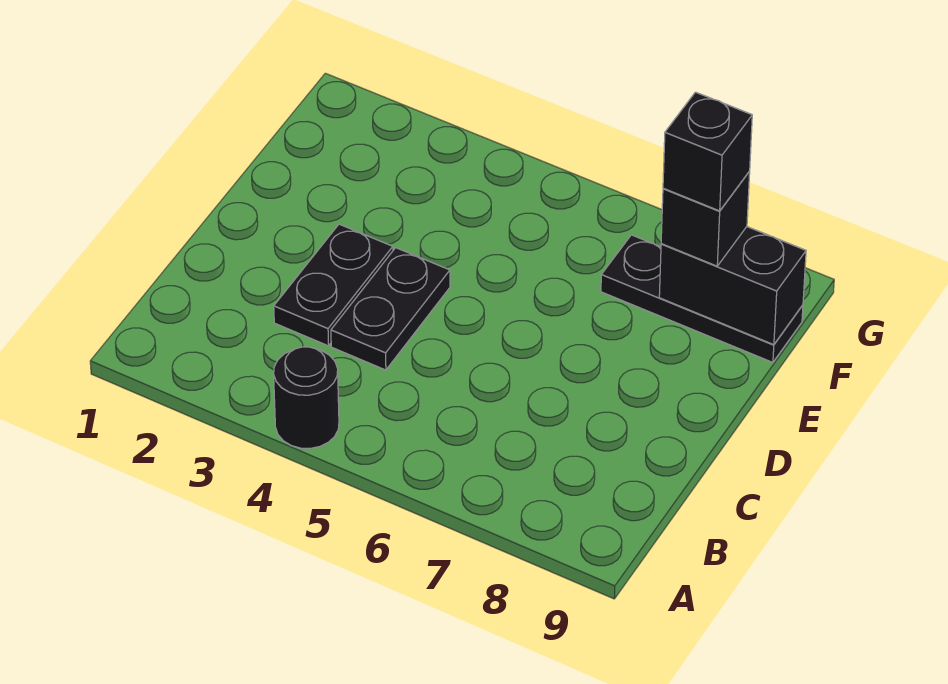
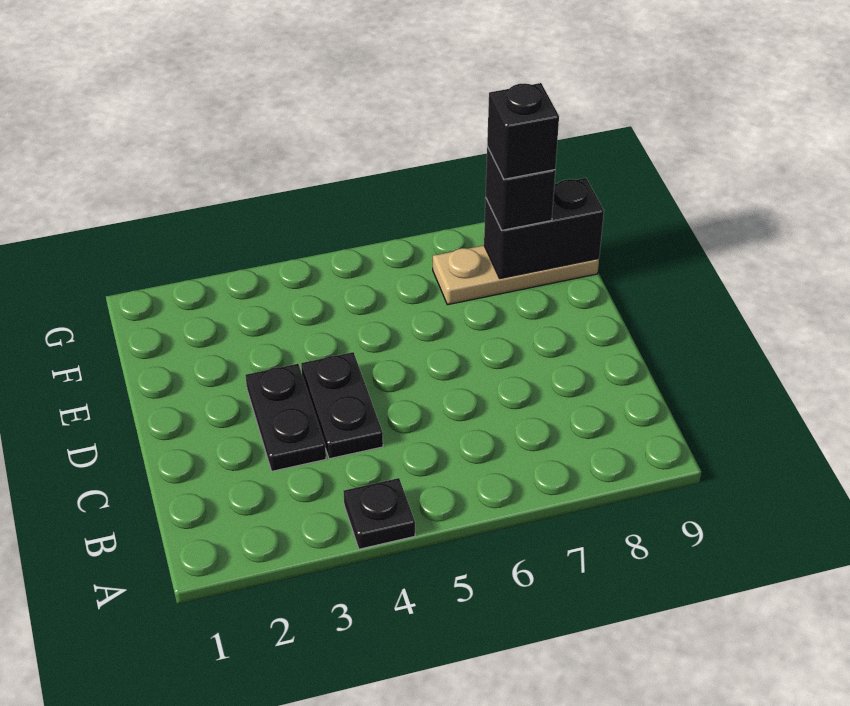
black round brick A4 level 1 -> black plate A4 level 1
black plate F7:F9 level 1 -> tan plate F7:F9 level 1

